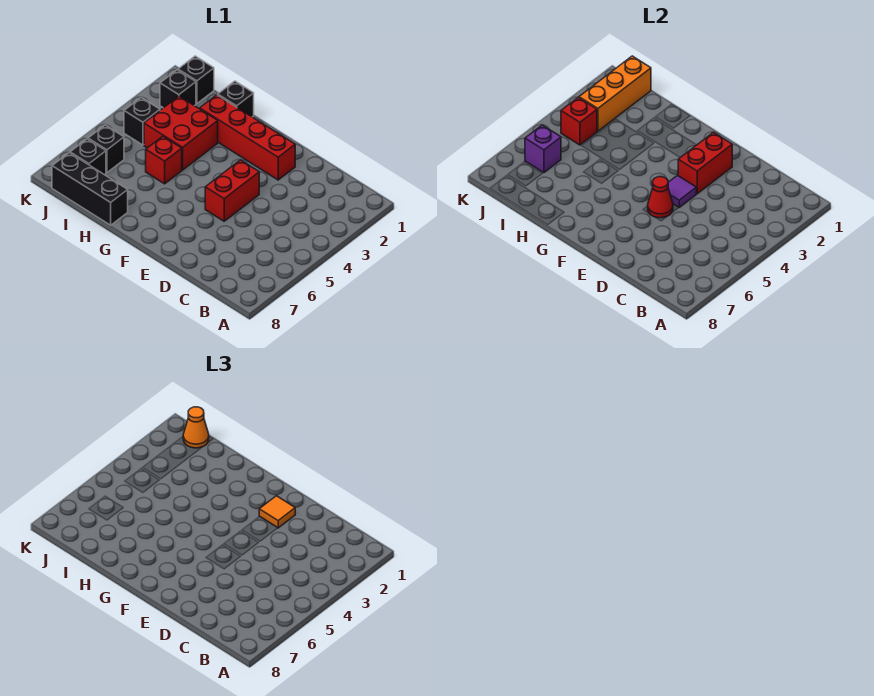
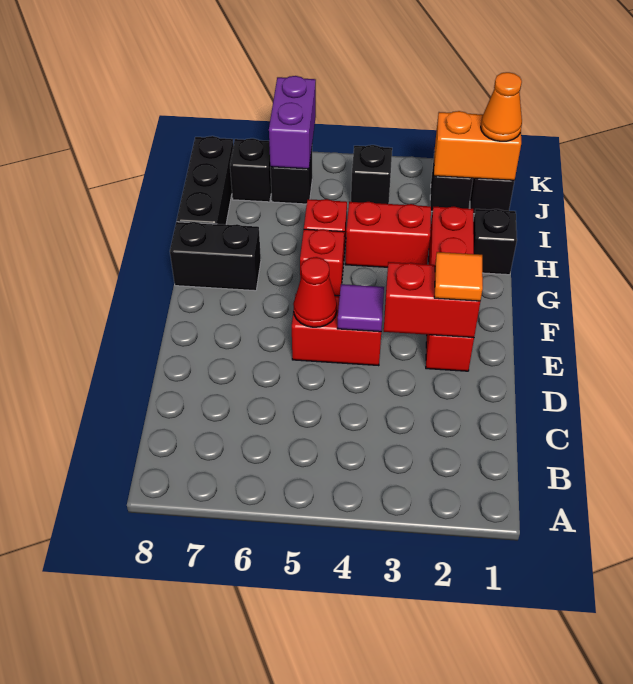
none -> black brick G7:G8 level 1
red brick H3:I4 level 1 -> red brick H3:H4 level 1
orange brick J1:J3 level 2 -> orange brick J1:J2 level 2
red brick J4 level 2 -> red brick G5 level 1
purple brick J6 level 2 -> purple brick J6:K6 level 2

